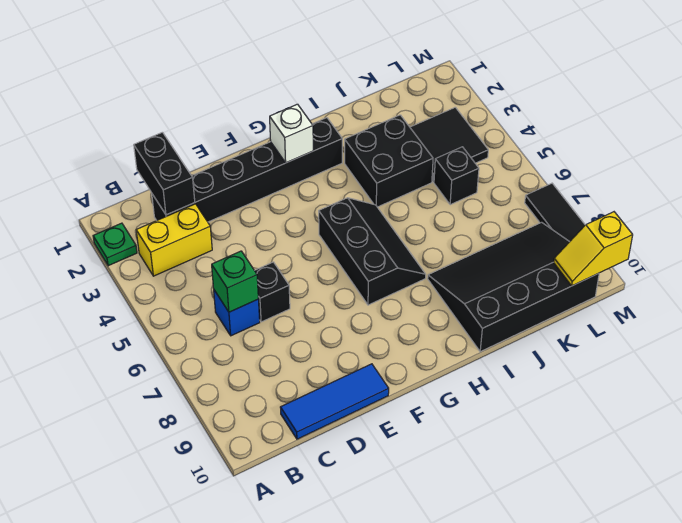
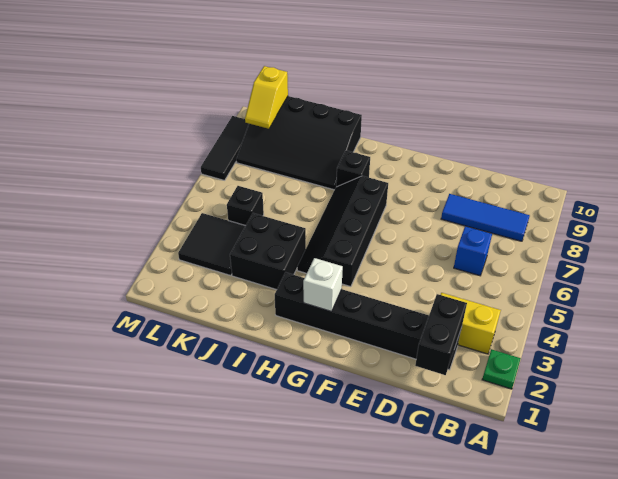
green brick C6 level 2 -> none
blue tile C10:E10 level 1 -> blue tile B8:D8 level 1
black brick D6 level 1 -> black brick H8 level 1
black slope G5:H7 level 1 top G -> black slope G4:H7 level 1 top G
yellow slope L10:M10 level 2 top M -> yellow slope L9:L10 level 2 top 10

